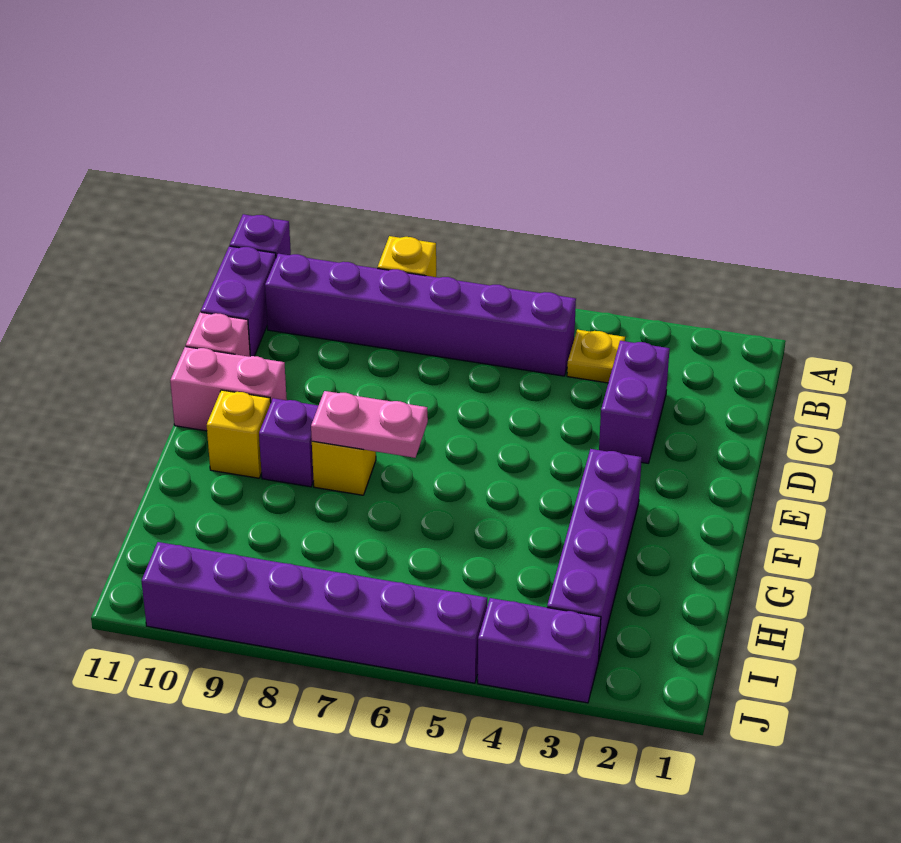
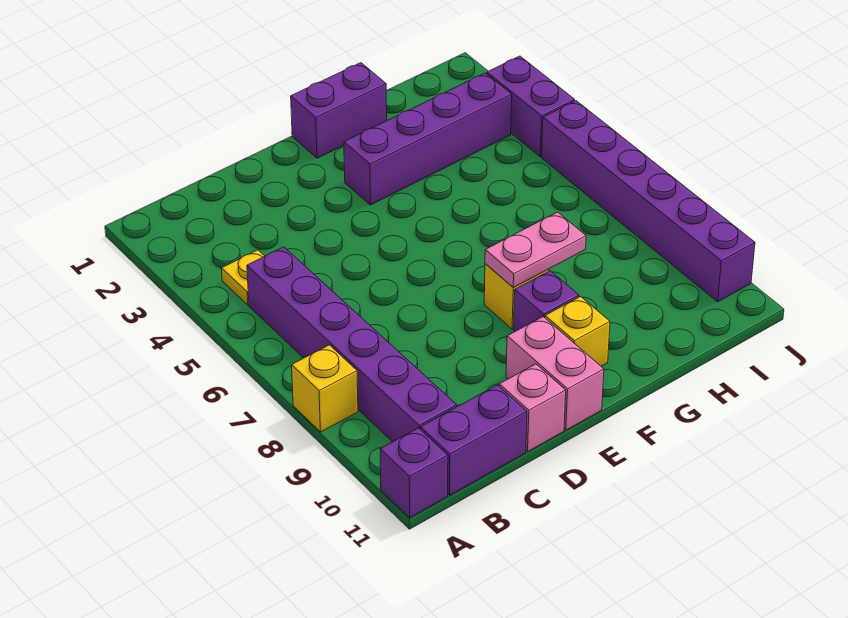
purple brick C3:D3 level 1 -> purple brick F1:G1 level 1
pink plate F7:F8 level 2 -> pink plate F8:G8 level 2

